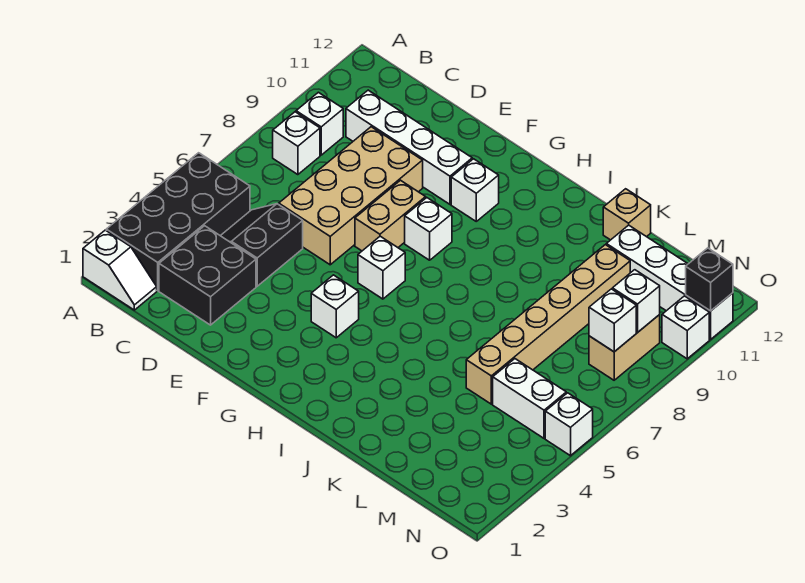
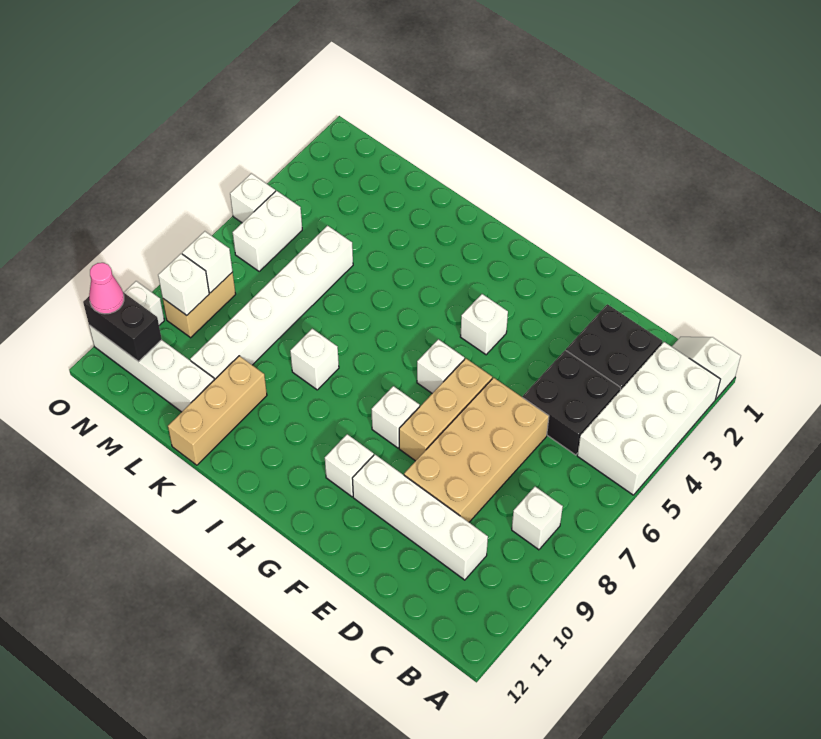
black brick A2:B5 level 1 -> white brick A2:B5 level 1
white brick B9 level 1 -> white brick J8 level 1
black slope C4:D5 level 1 top D -> black brick C4:D5 level 1
tan brick F7:F8 level 1 -> tan brick F6:F8 level 1
tan brick K12 level 1 -> tan brick K10:K12 level 1
tan brick L5:L10 level 1 -> white brick L5:L10 level 1
white brick M5:N5 level 1 -> white brick N5:N6 level 1
black brick O11 level 2 -> black brick N11:O11 level 2
none -> pink cone O11 level 3

